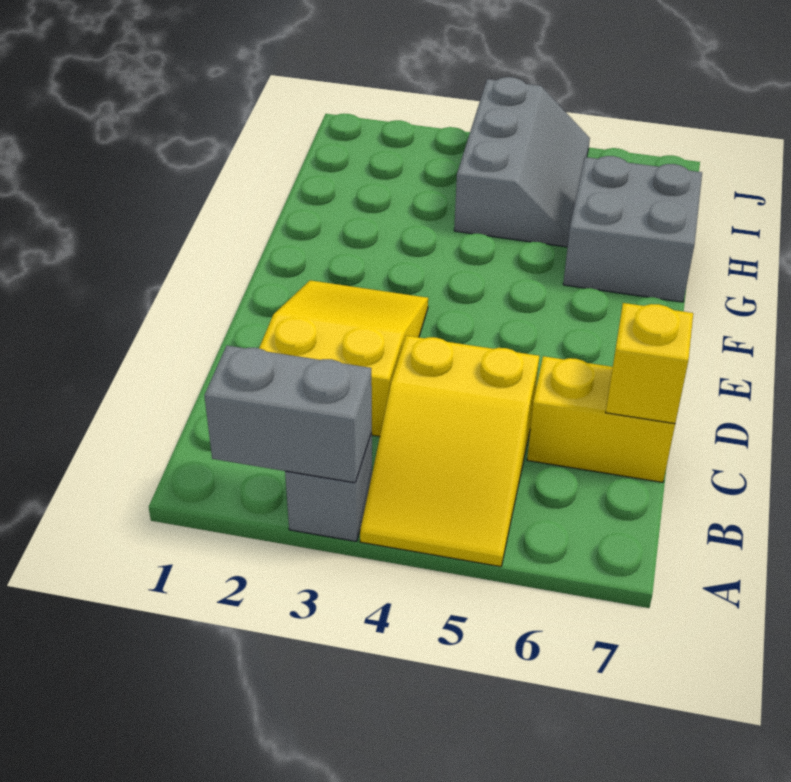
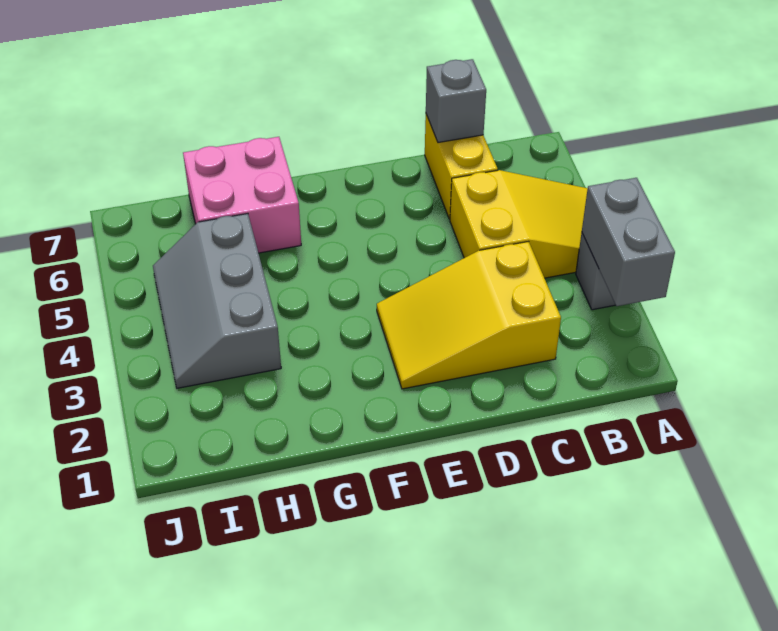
yellow brick C7 level 2 -> grey brick C7 level 2
grey brick G6:H7 level 1 -> pink brick G6:H7 level 1
grey slope H4:J5 level 1 top 4 -> grey slope H3:I5 level 1 top H

